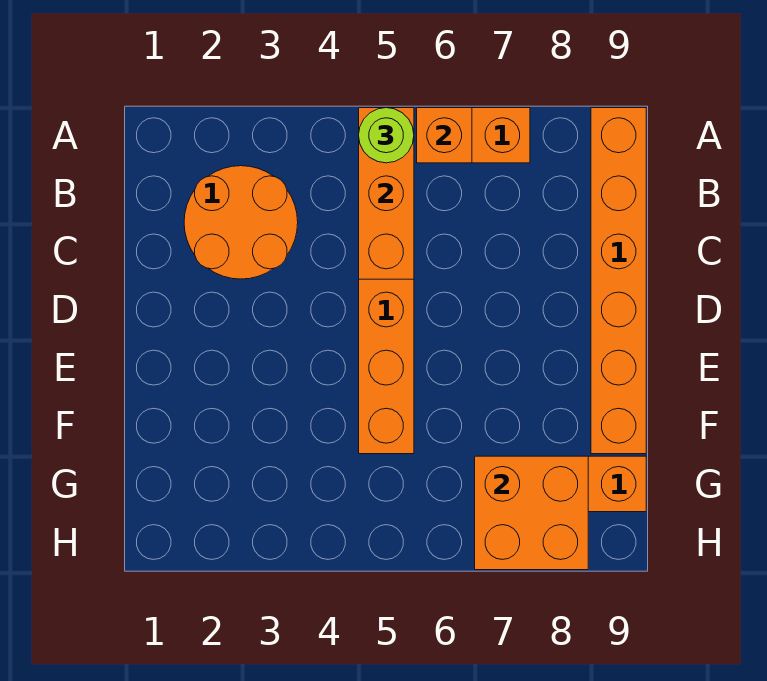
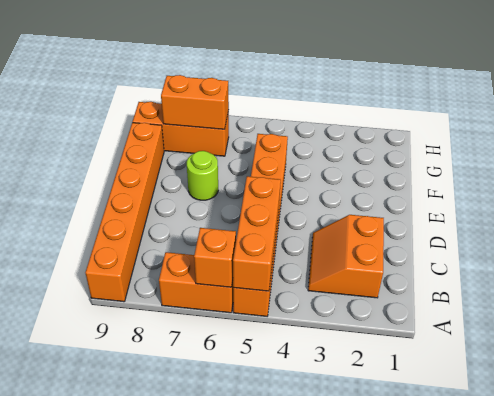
lime round brick A5 level 3 -> lime round brick E7 level 1
orange round brick B2:C3 level 1 -> orange slope B2:C3 level 1 top 2
orange brick G7:H8 level 2 -> orange brick G7:G8 level 2

